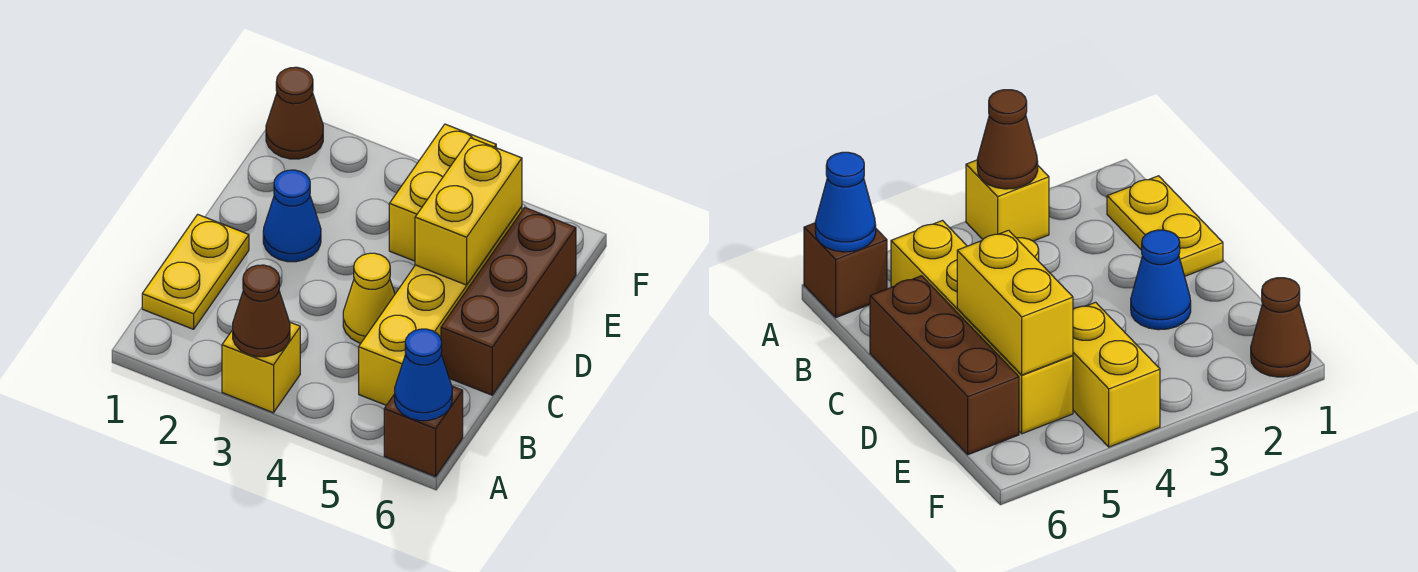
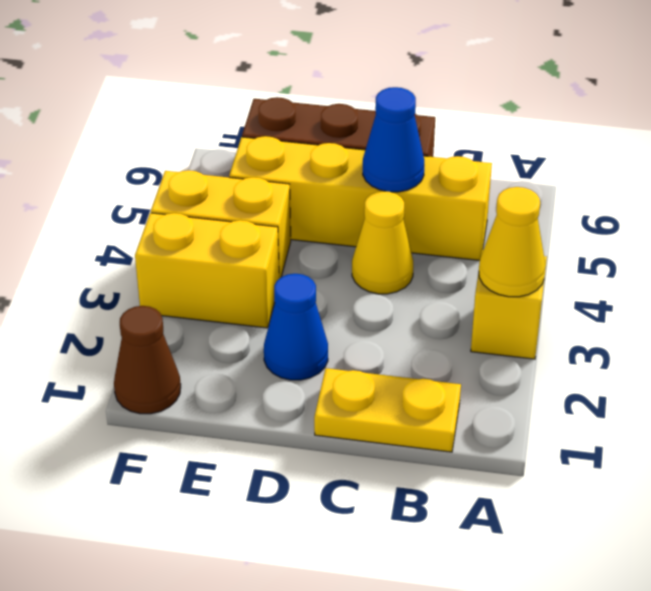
brown cone A3 level 2 -> yellow cone A3 level 2
brown brick A6 level 1 -> none
blue cone A6 level 2 -> blue cone C5 level 2
yellow brick D5:E5 level 2 -> yellow brick E3:F3 level 1

